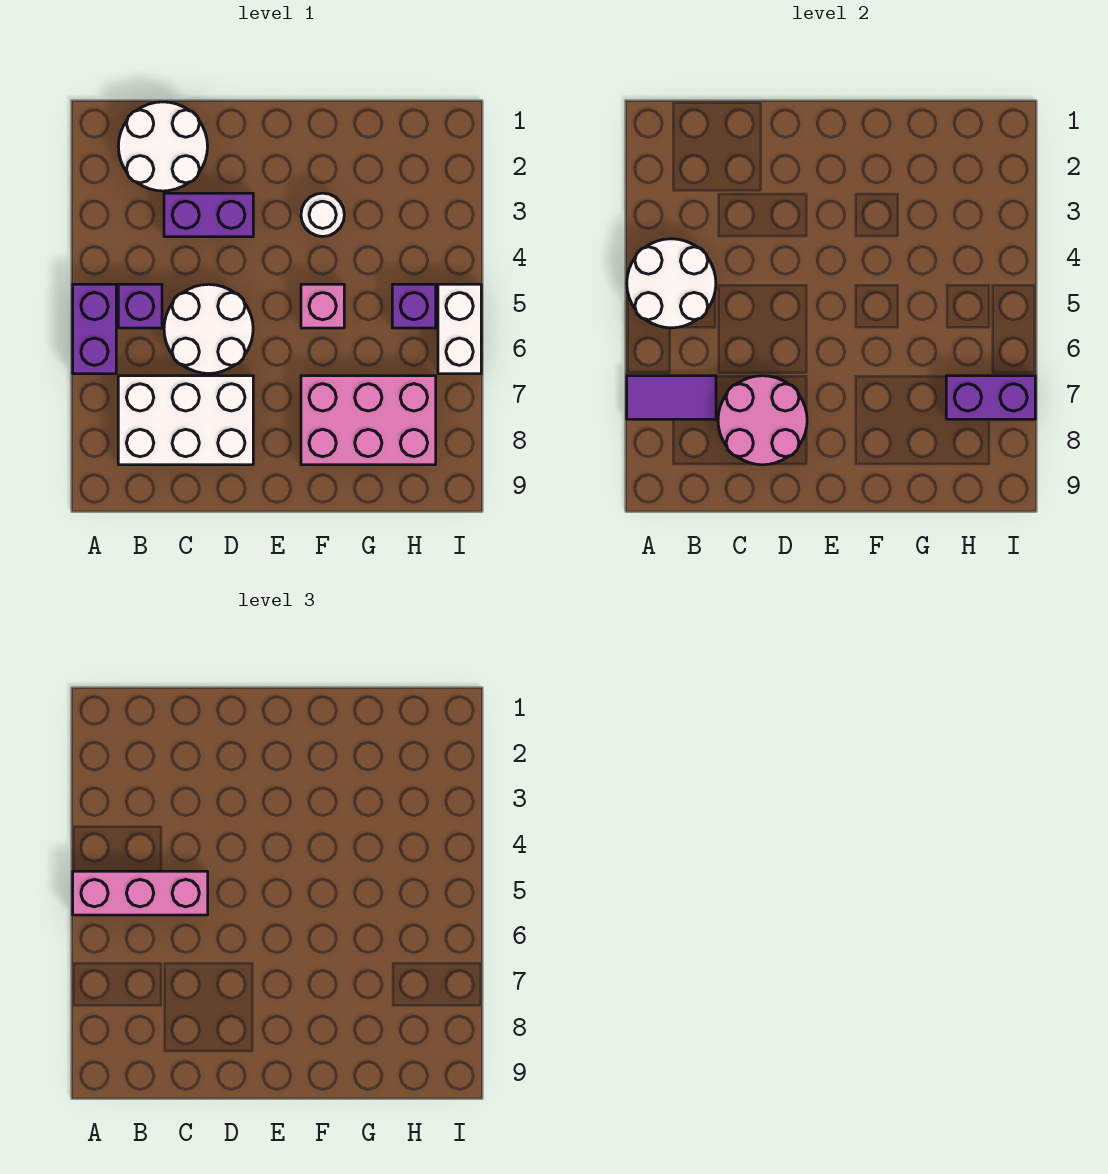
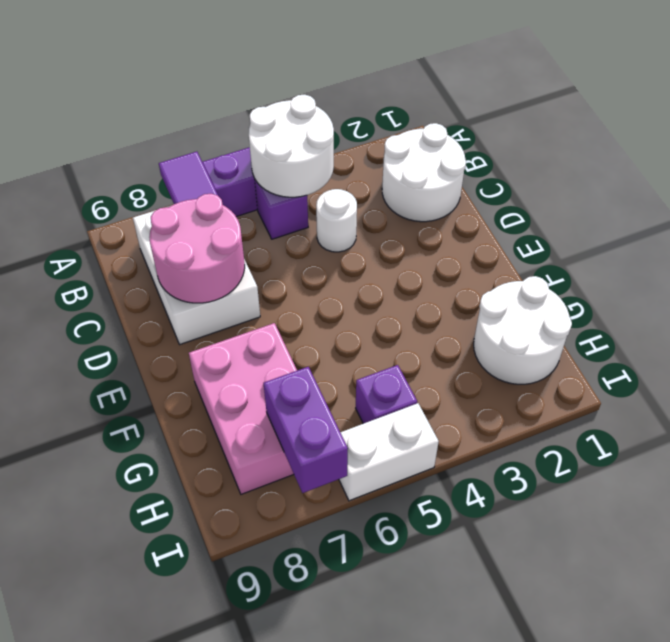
pink brick A5:C5 level 3 -> none
purple brick C3:D3 level 1 -> none
white round brick C5:D6 level 1 -> white round brick G1:H2 level 1
white round brick F3 level 1 -> white round brick C4 level 1
pink brick F5 level 1 -> none

